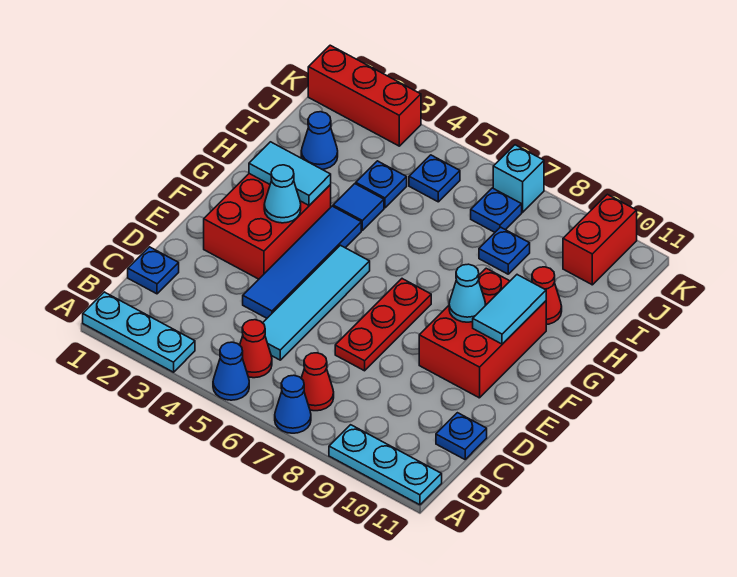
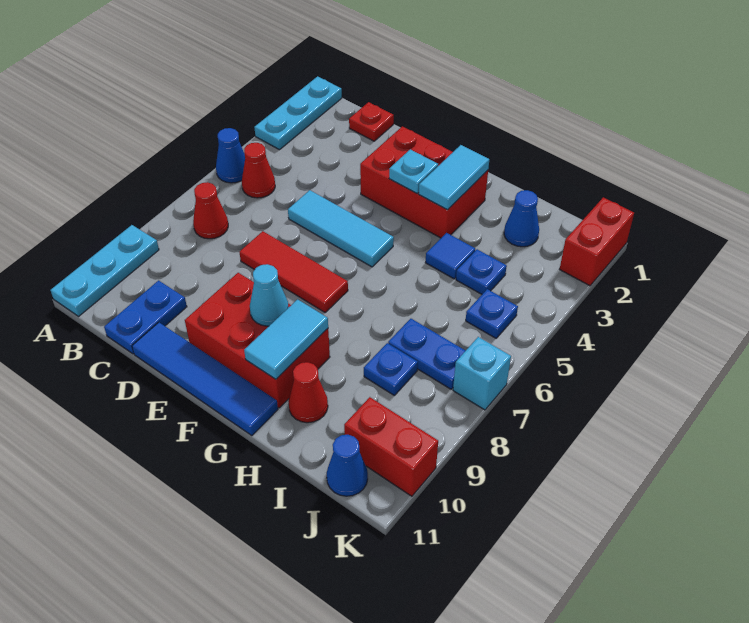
blue cone A7 level 1 -> blue cone J11 level 1
blue plate C1 level 1 -> red plate C1 level 1
cyan tile C5:F5 level 1 -> cyan tile D5:F5 level 1
blue plate C11 level 1 -> blue plate C10:C11 level 1
blue tile D4:G4 level 1 -> blue tile D11:G11 level 1
red plate D7:F7 level 1 -> red tile D7:F7 level 1
cyan cone F3 level 2 -> cyan plate F3 level 2
cyan tile F10:G10 level 2 -> cyan tile G9:G10 level 2
blue plate J7 level 1 -> blue plate I7:J7 level 1
red brick K1:K3 level 1 -> red brick K1:K2 level 1

